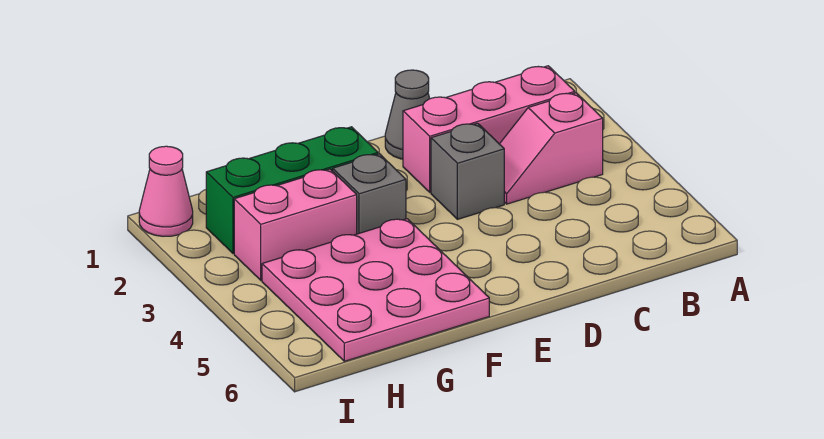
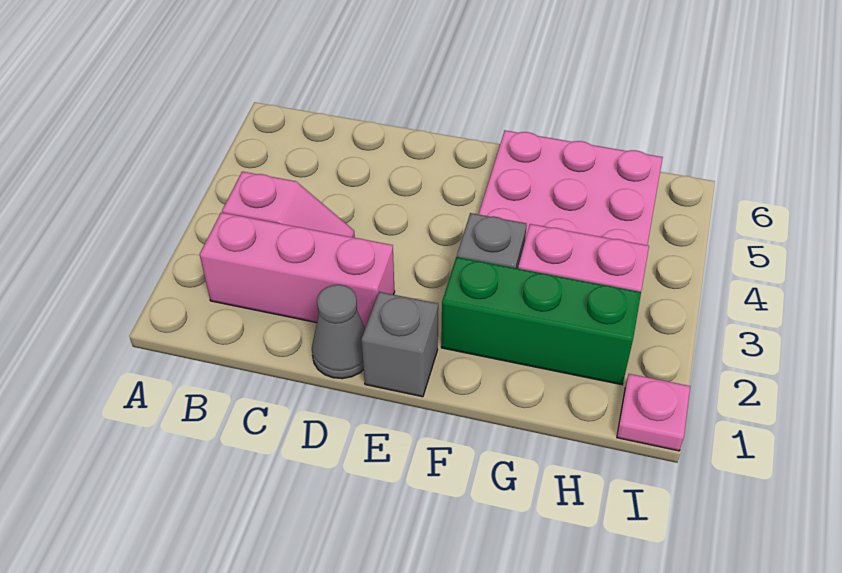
grey brick D3 level 1 -> grey brick E1 level 1
pink cone I1 level 1 -> pink plate I1 level 1

